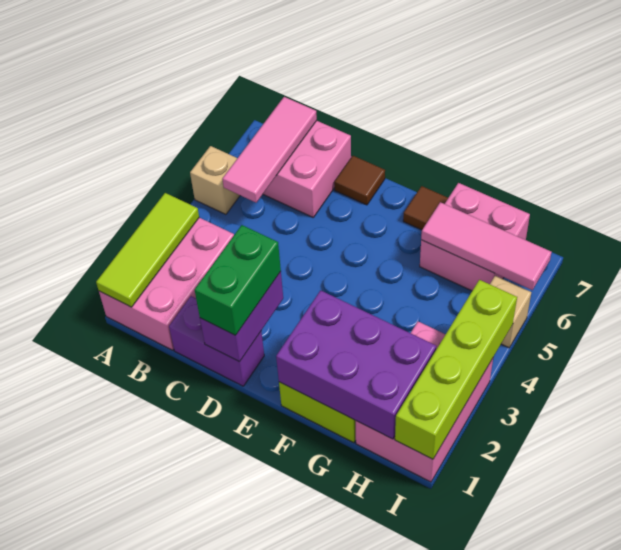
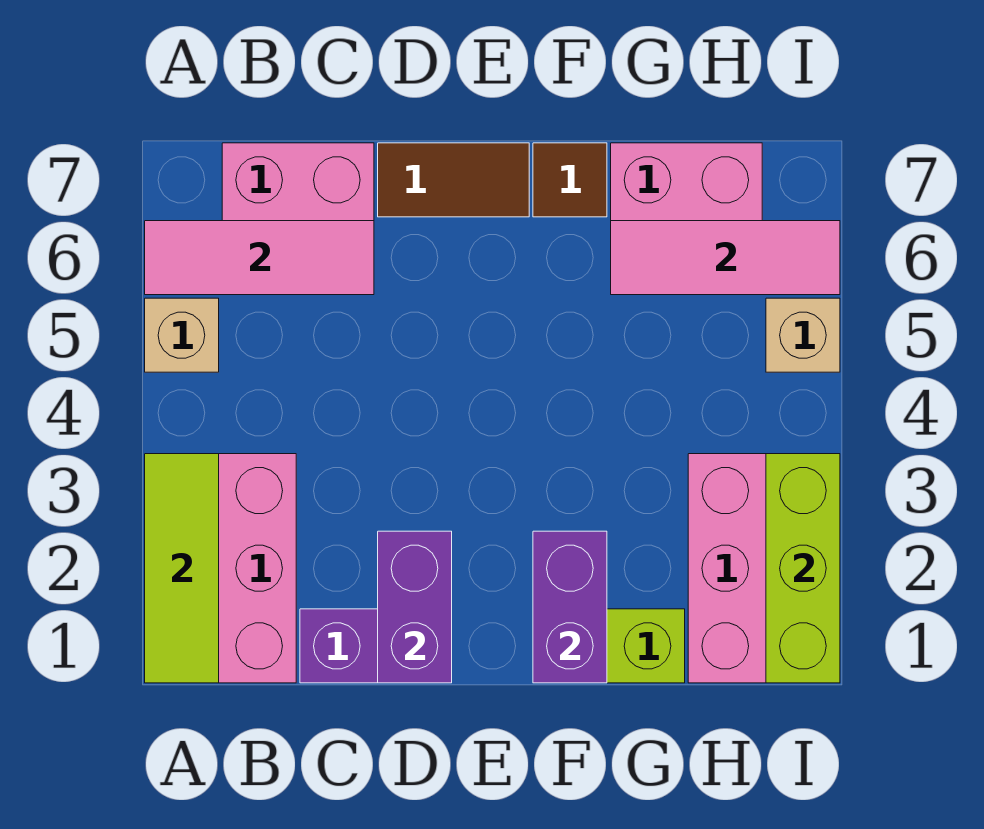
pink tile B5:B7 level 2 -> pink tile A6:C6 level 2
green brick D1:D2 level 3 -> none
brown tile D7 level 1 -> brown tile D7:E7 level 1
purple brick F1:H2 level 2 -> purple brick F1:F2 level 2
lime brick I1:I4 level 2 -> lime brick I1:I3 level 2

